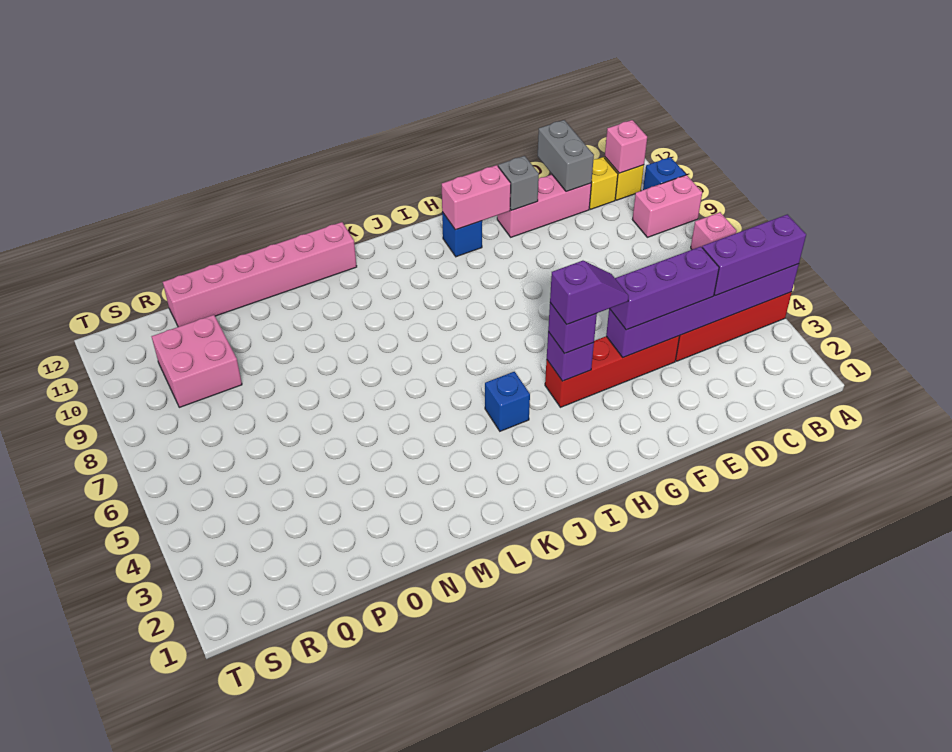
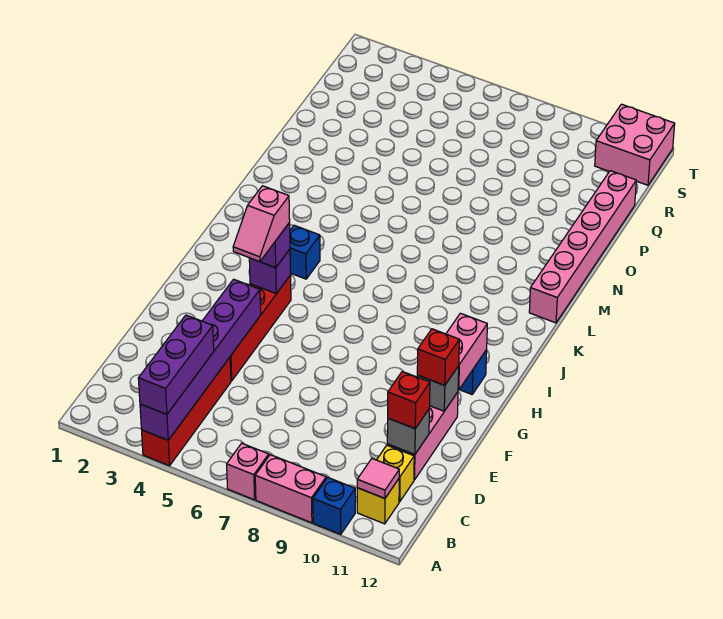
pink brick A9:B9 level 1 -> pink brick A8:A9 level 1
pink brick B11 level 2 -> pink tile B11 level 2
purple brick D4:F4 level 3 -> none
grey brick D11:D12 level 2 -> grey brick D11 level 2
none -> red brick D11 level 3
none -> red brick F11 level 3
purple slope G4:H4 level 4 top H -> pink slope G4:H4 level 4 top H
pink brick Q9:R10 level 1 -> pink brick S11:T12 level 1

